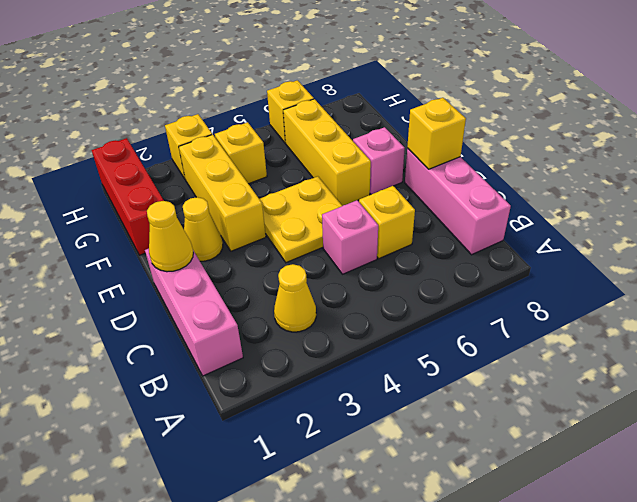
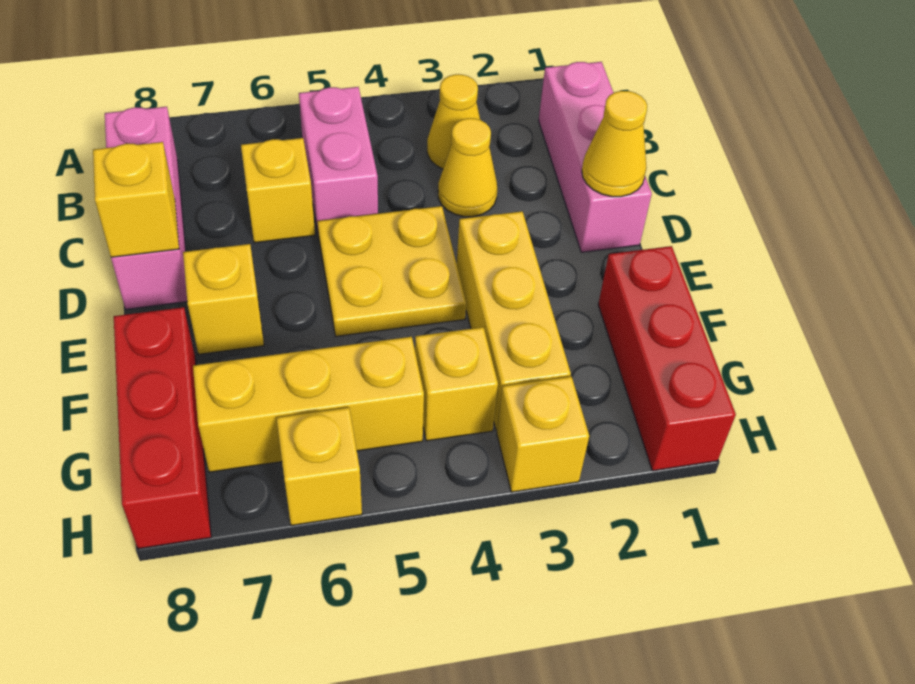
pink brick C5 level 1 -> pink brick B5:C5 level 1
yellow cone E2 level 1 -> yellow cone C3 level 1
yellow brick E6:G6 level 1 -> yellow brick G5:G7 level 1
pink brick E7 level 1 -> yellow brick E7 level 1
none -> red brick F8:H8 level 1

